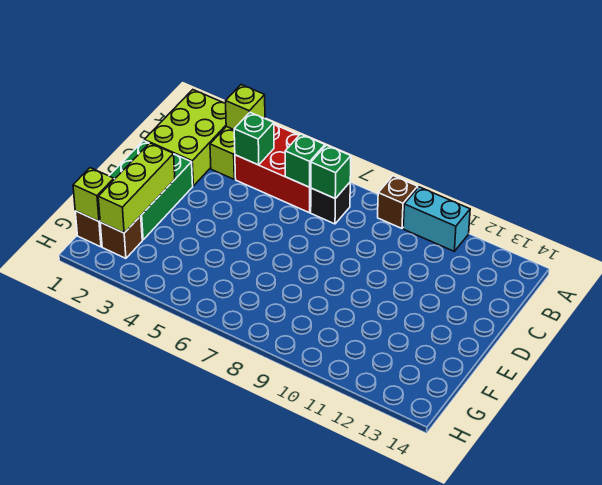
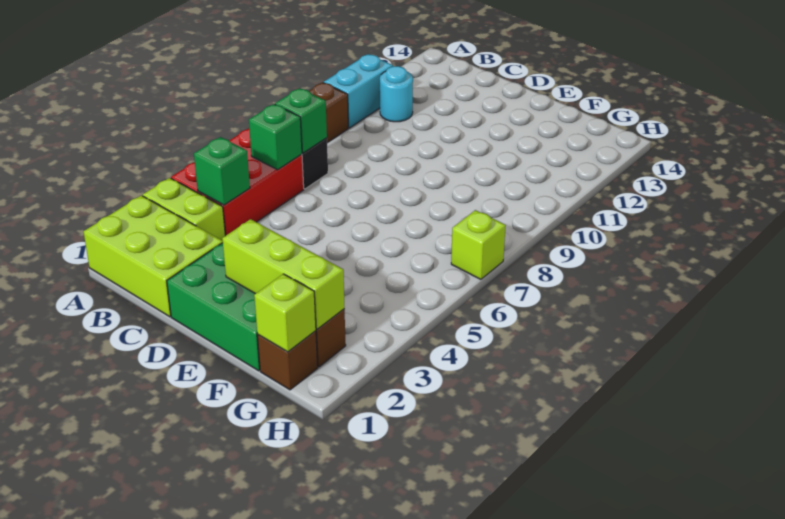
lime brick A3 level 2 -> lime brick H7 level 1
none -> cyan round brick B11 level 1

